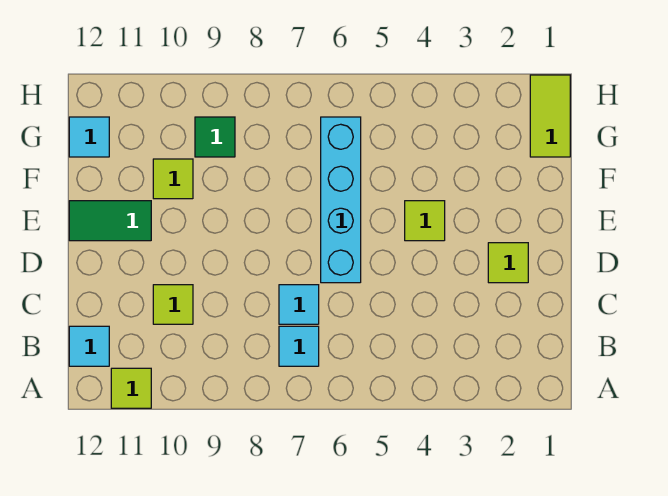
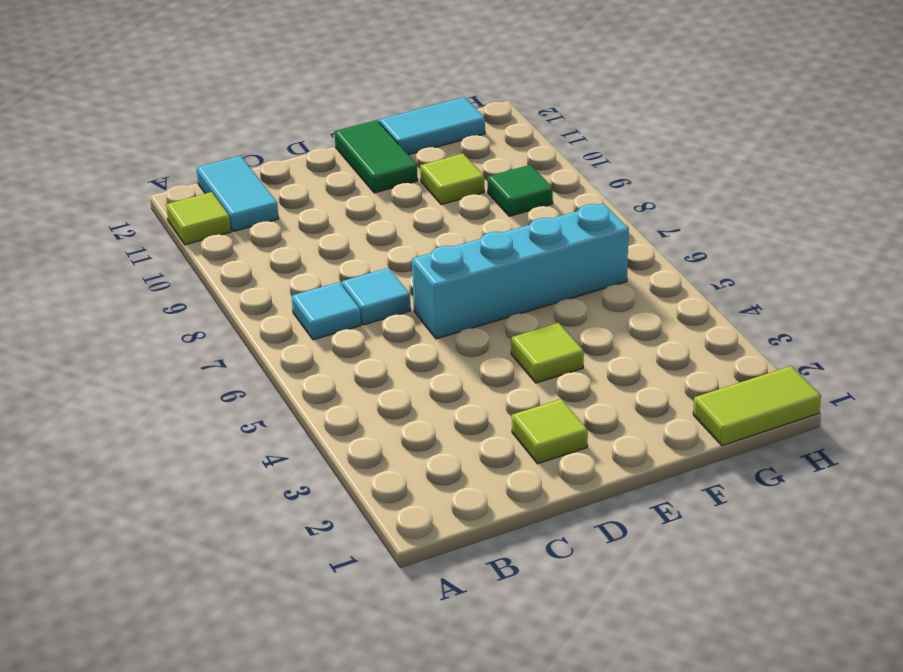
cyan tile B12 level 1 -> cyan tile B11:B12 level 1
lime tile C10 level 1 -> none
cyan tile G12 level 1 -> cyan tile F12:G12 level 1

